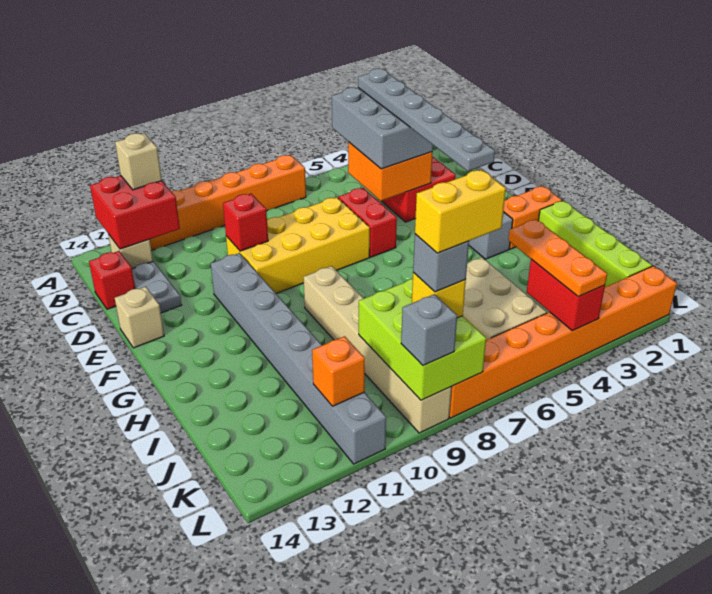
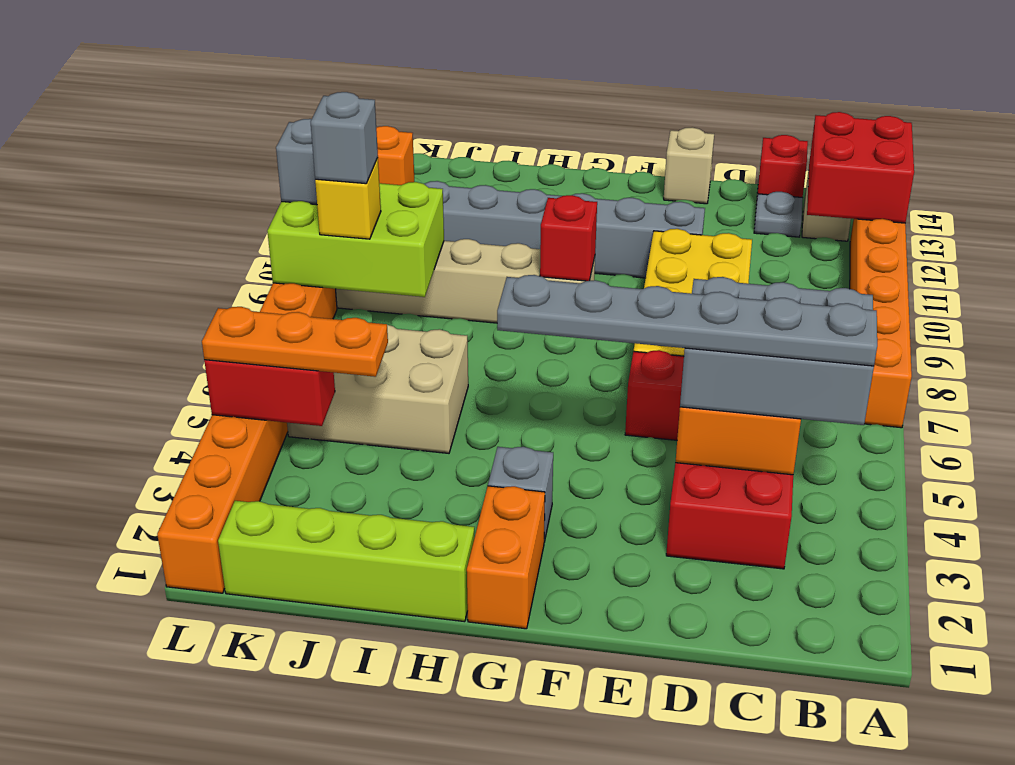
tan brick A12 level 3 -> none
grey plate C13:D13 level 1 -> grey plate C13 level 1
red brick D10 level 2 -> red brick G9 level 2
yellow brick K7:K8 level 5 -> none

